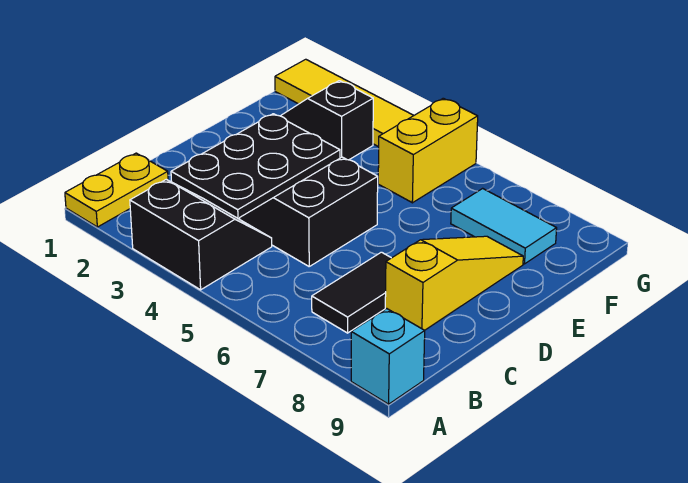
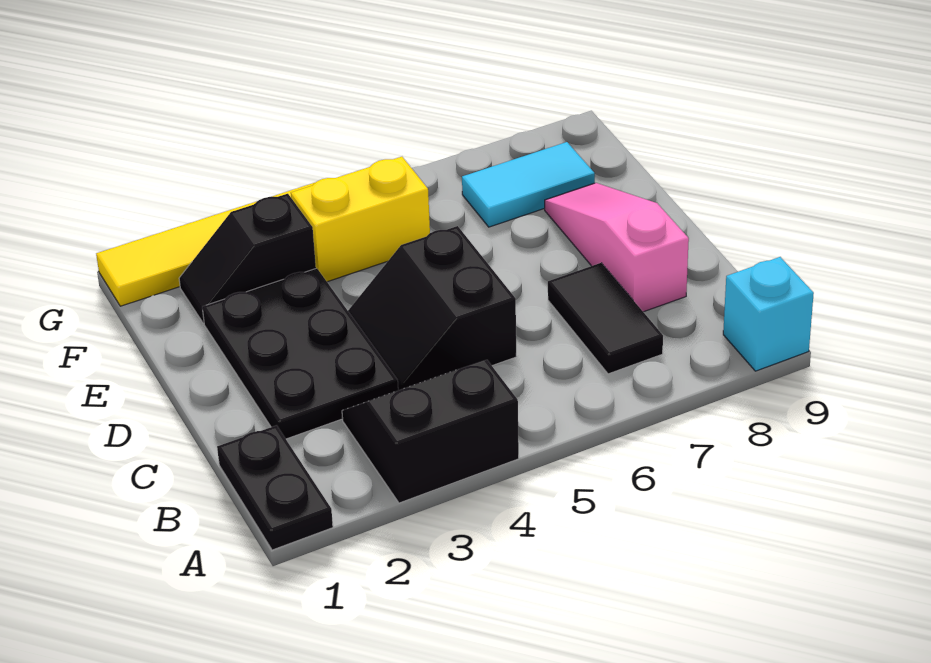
yellow plate A1:B1 level 1 -> black plate A1:B1 level 1
yellow slope C8:E8 level 1 top C -> pink slope C8:E8 level 1 top C
yellow brick F5:G5 level 1 -> yellow brick F4:F5 level 1

